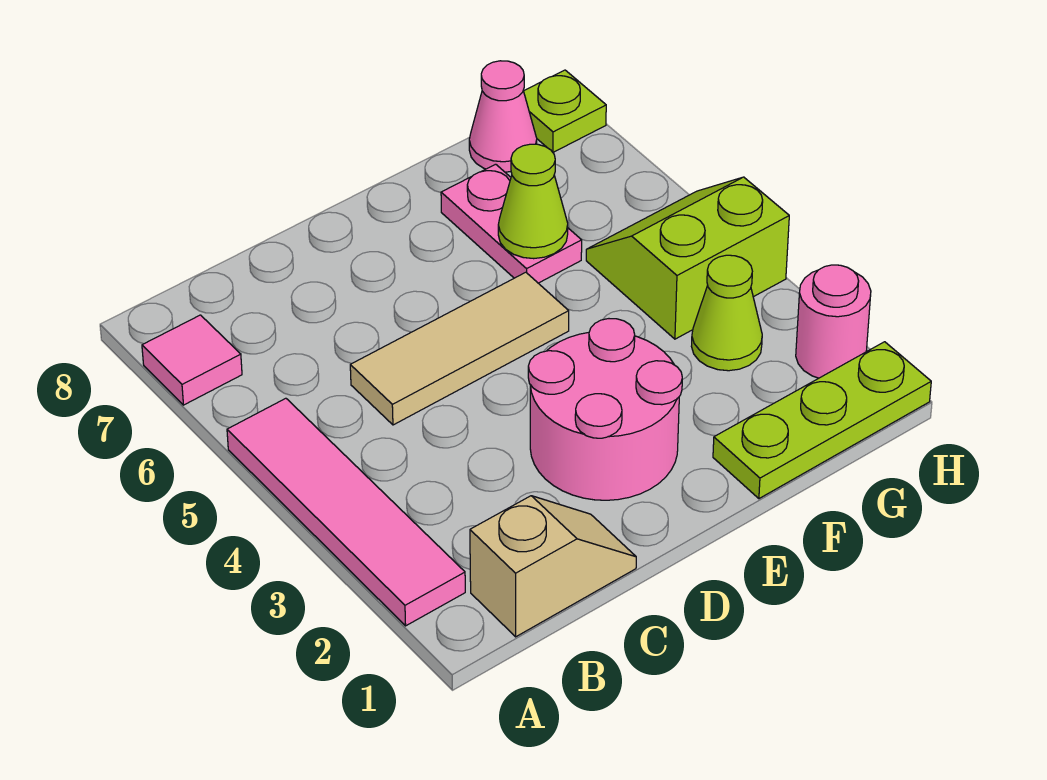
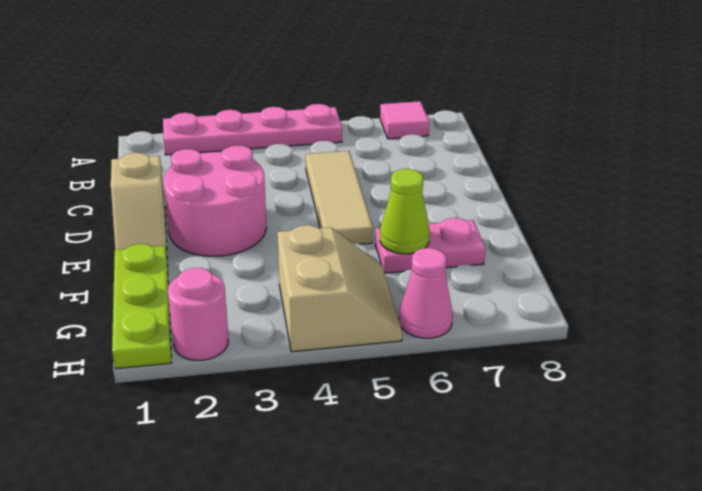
pink tile A2:A5 level 1 -> pink plate A2:A5 level 1
tan slope B1:C1 level 1 top B -> tan slope D1:E1 level 1 top D
lime cone G3 level 1 -> none
lime slope G4:H5 level 1 top 4 -> tan slope G4:H5 level 1 top 4
pink cone G8 level 1 -> pink cone H6 level 1
lime plate H8 level 1 -> none

